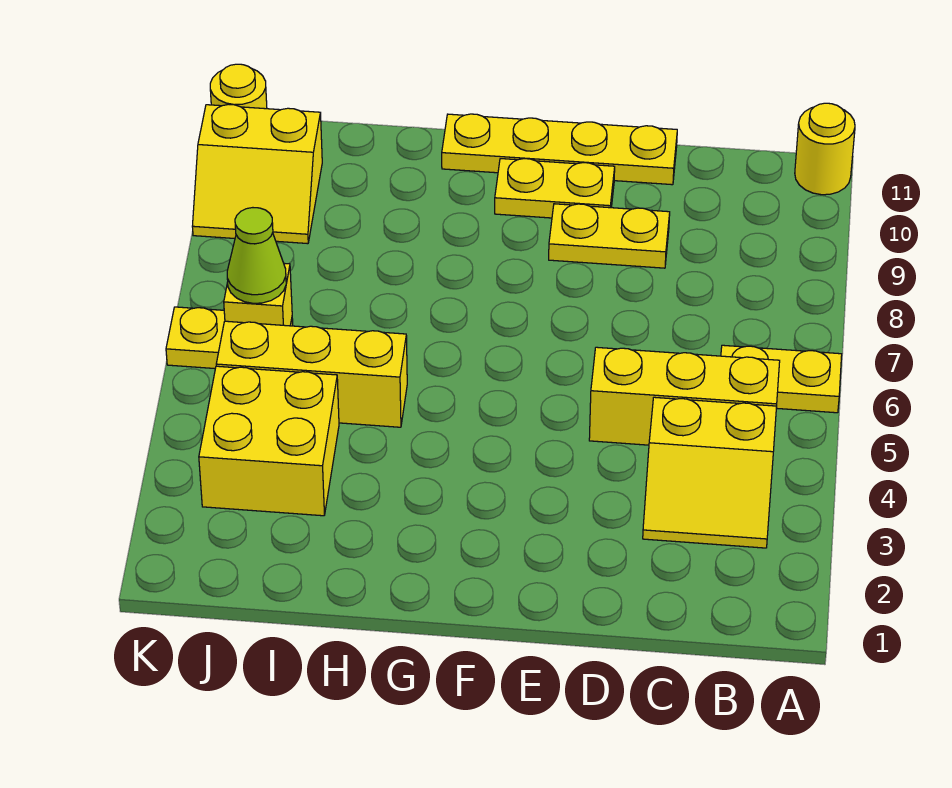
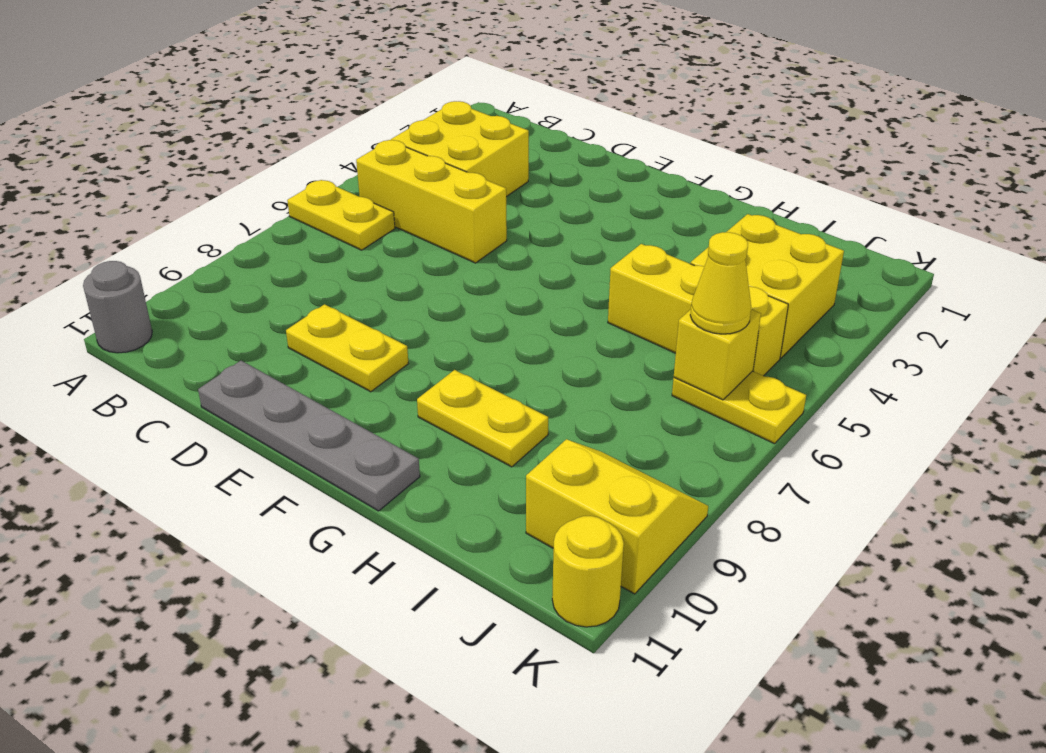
yellow round brick A11 level 1 -> grey round brick A11 level 1
yellow slope B3:C4 level 1 top 4 -> yellow brick B3:C4 level 1
yellow plate D11:G11 level 1 -> grey plate D11:G11 level 1
yellow plate E10:F10 level 1 -> yellow plate G9:H9 level 1
lime cone J6 level 3 -> yellow cone J6 level 3

